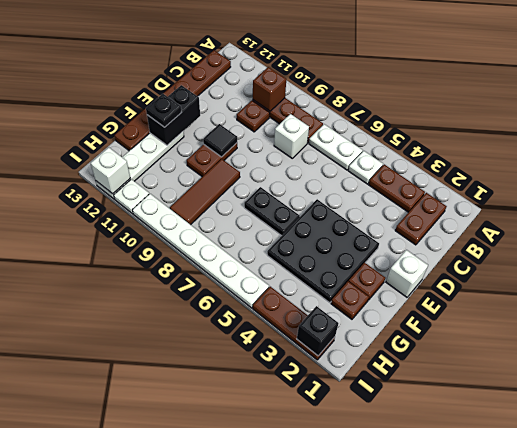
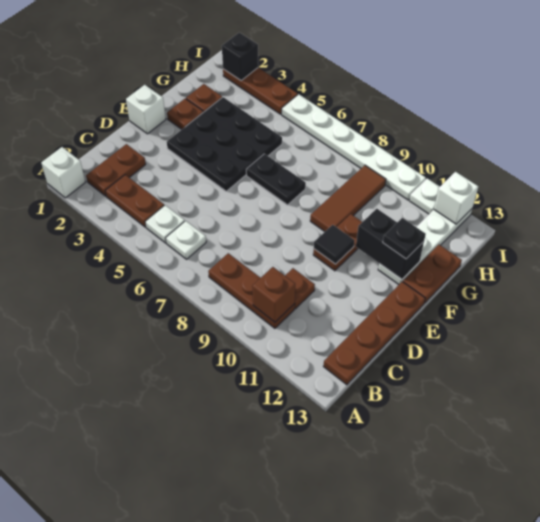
white plate B6:B7 level 1 -> white plate B6 level 1
white brick C8 level 1 -> white brick A1 level 1
black brick E12:F12 level 2 -> black brick F11:F12 level 2

